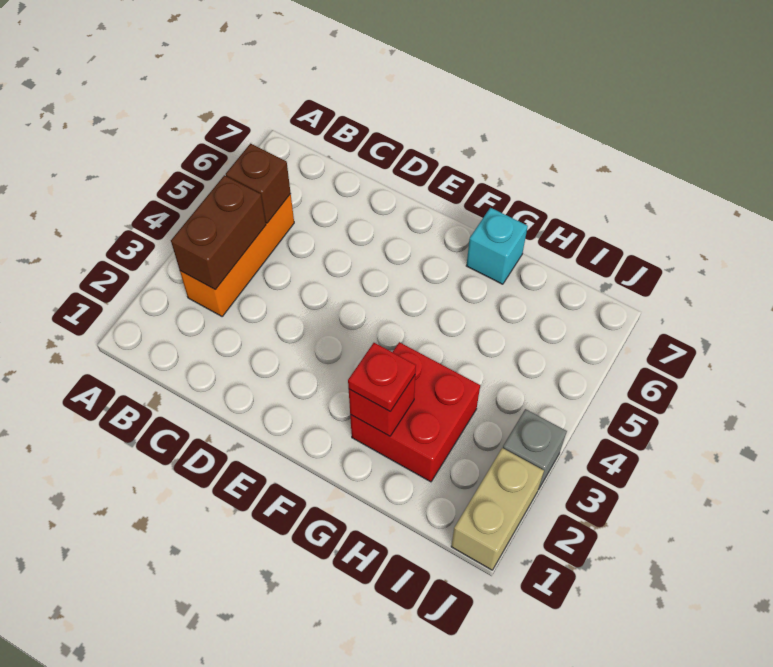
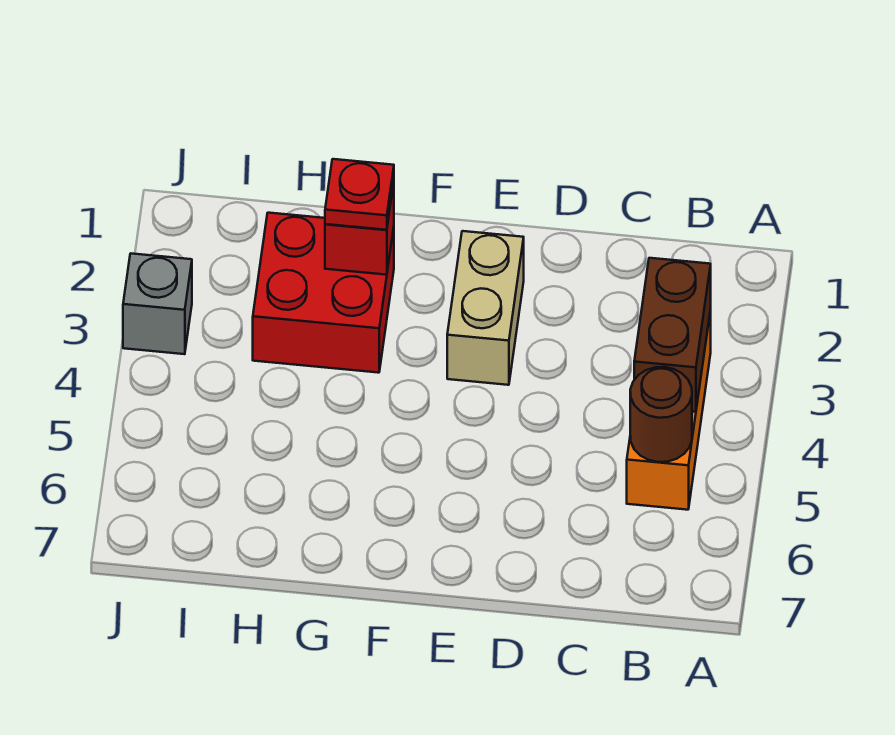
brown brick B5 level 2 -> brown round brick B5 level 2
cyan brick G7 level 1 -> none
tan brick J1:J2 level 1 -> tan brick E2:E3 level 1

